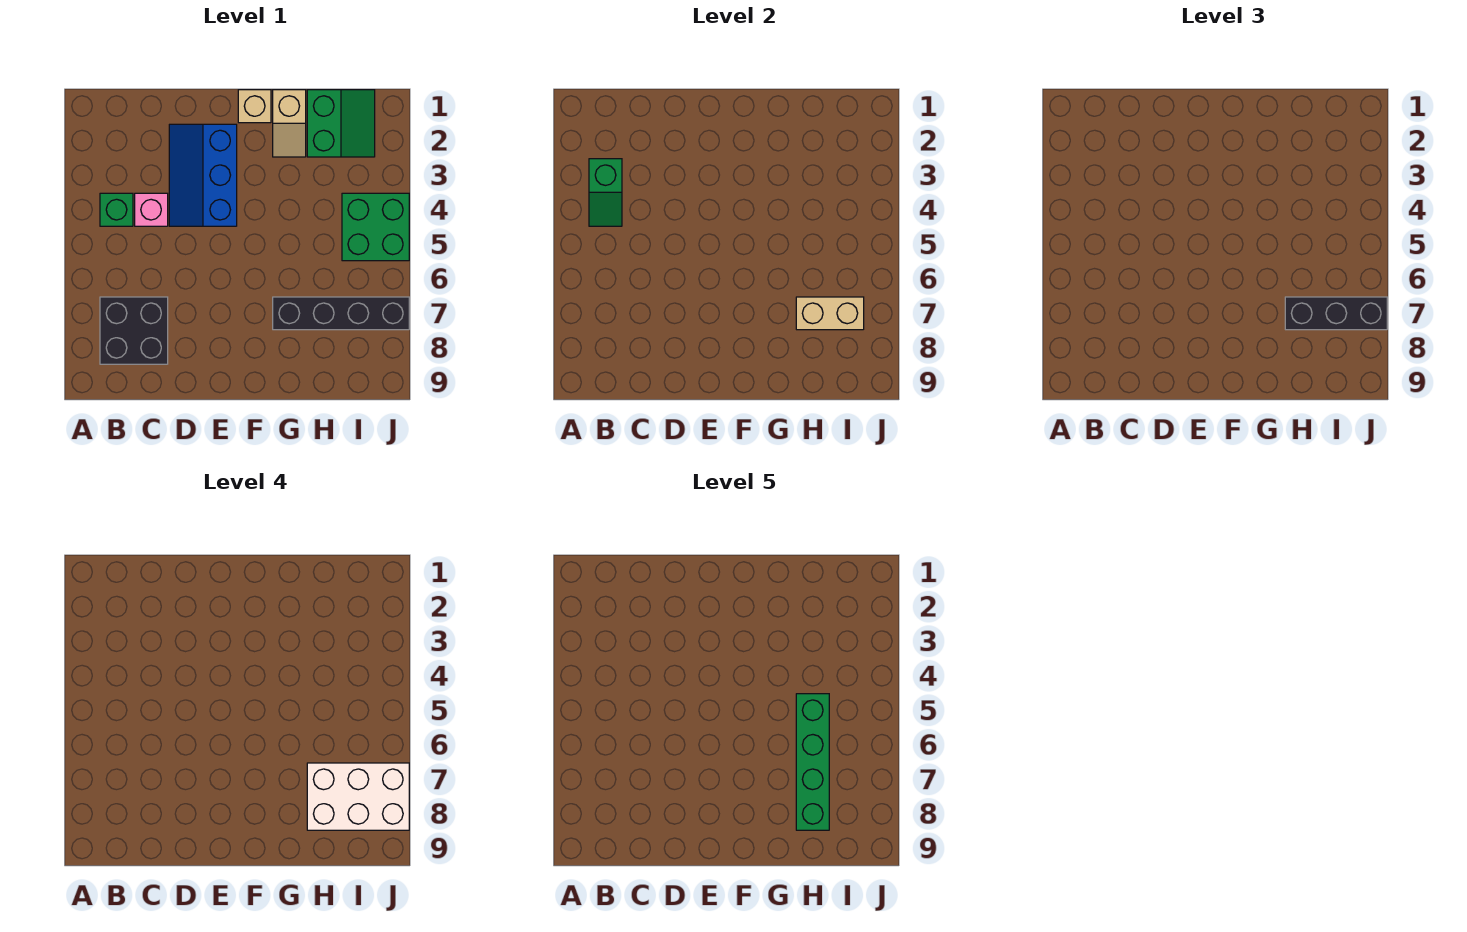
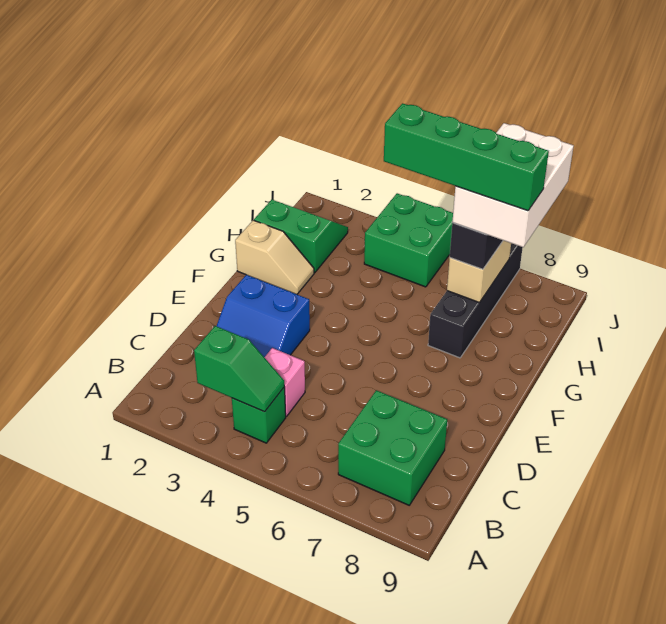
black brick B7:C8 level 1 -> green brick B7:C8 level 1
blue slope D2:E4 level 1 top E -> blue slope D2:E3 level 1 top E
tan brick F1 level 1 -> none

